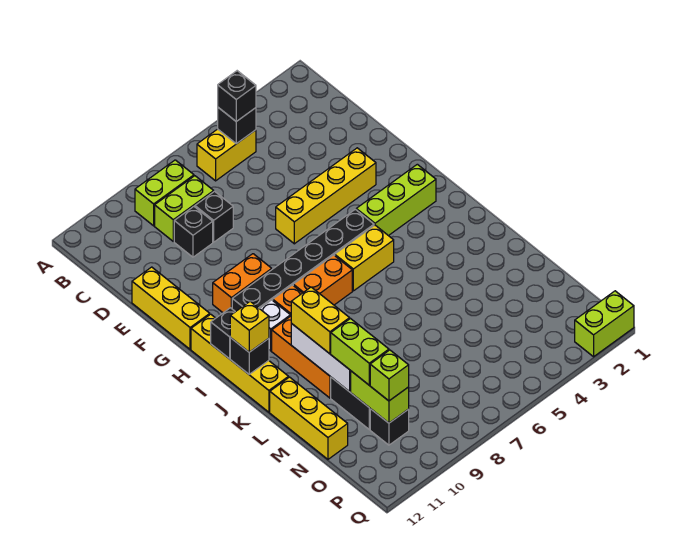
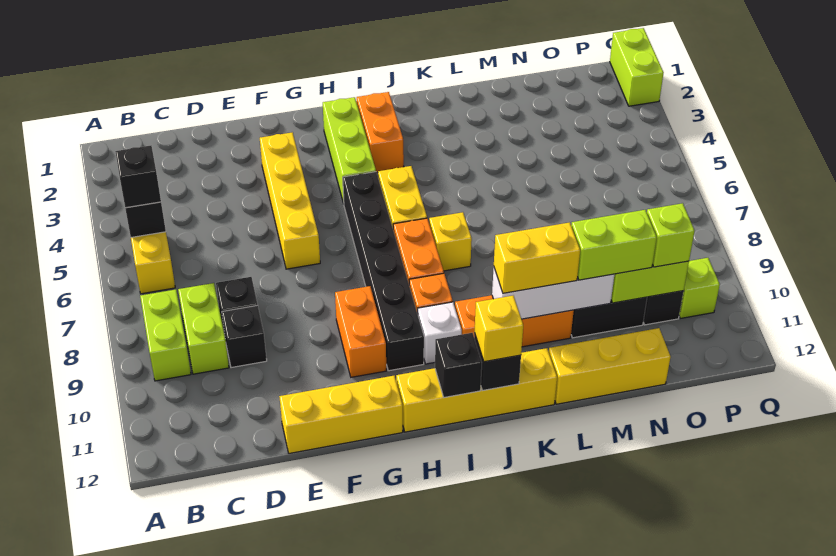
none -> orange brick I2:I3 level 1
none -> yellow brick J7 level 1
none -> lime brick P10 level 1

